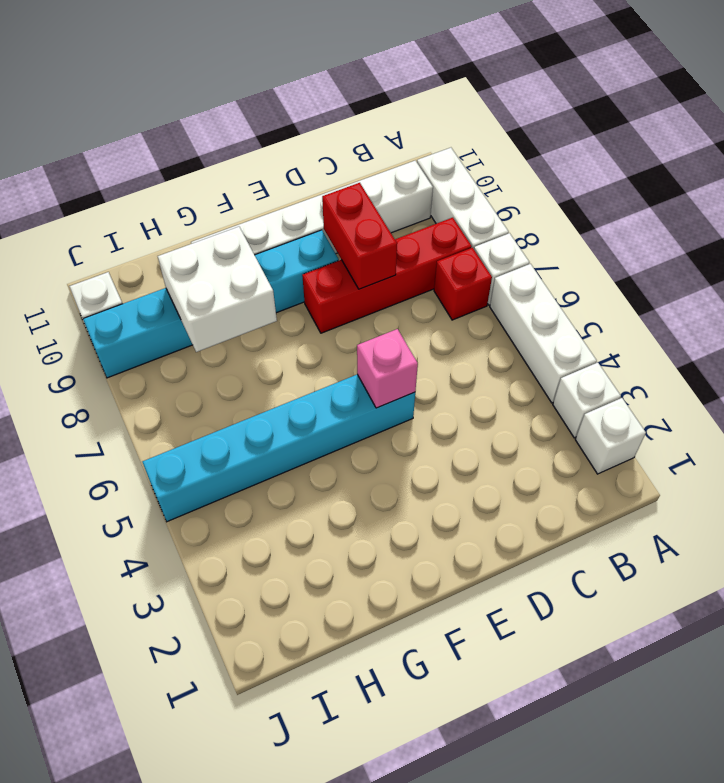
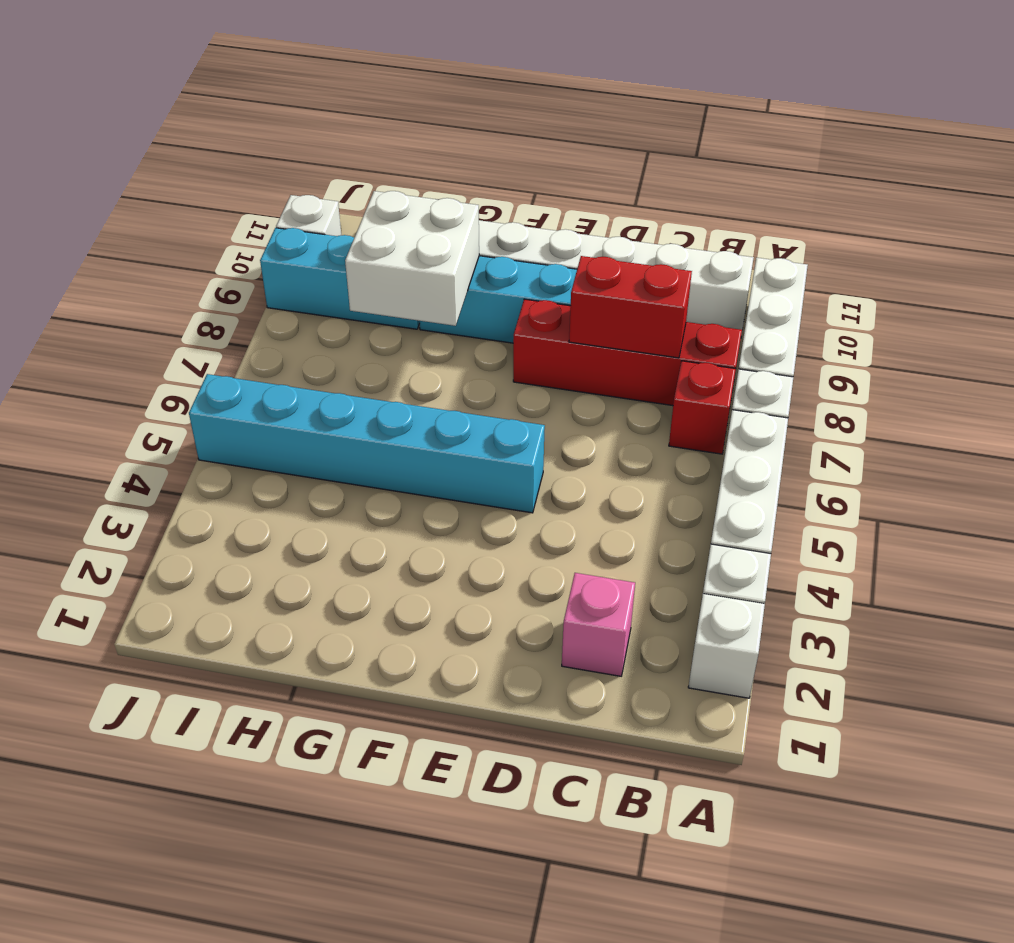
red brick D8:D9 level 2 -> red brick C8:D8 level 2
pink brick E5 level 2 -> pink brick C2 level 1

